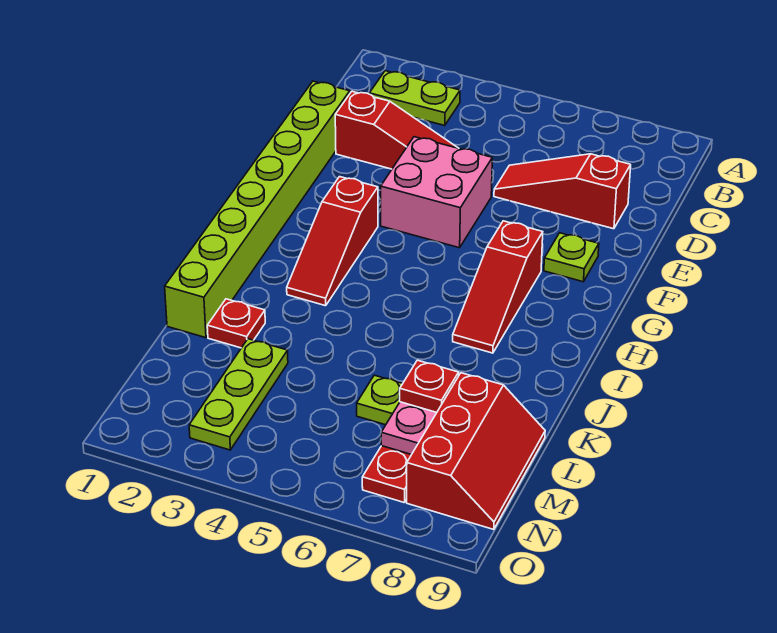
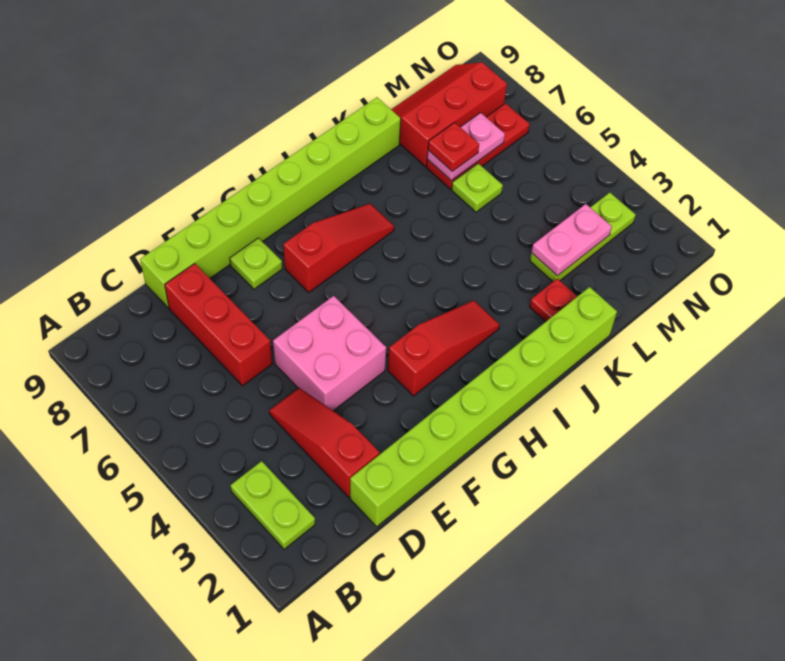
red slope D6:D8 level 1 top 8 -> red brick D6:D8 level 1
none -> lime brick D9:K9 level 1
none -> pink plate L3:M3 level 2

